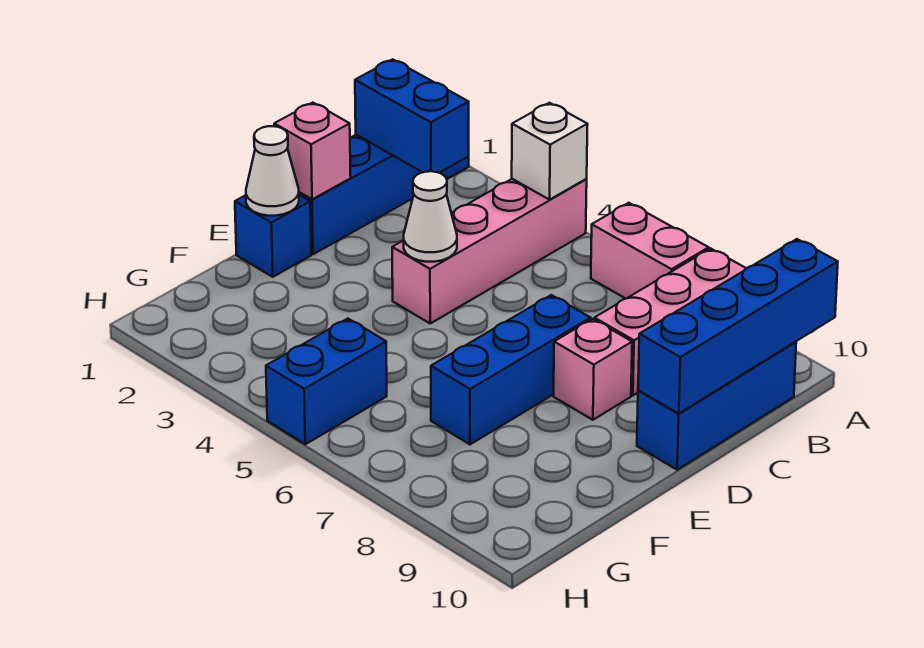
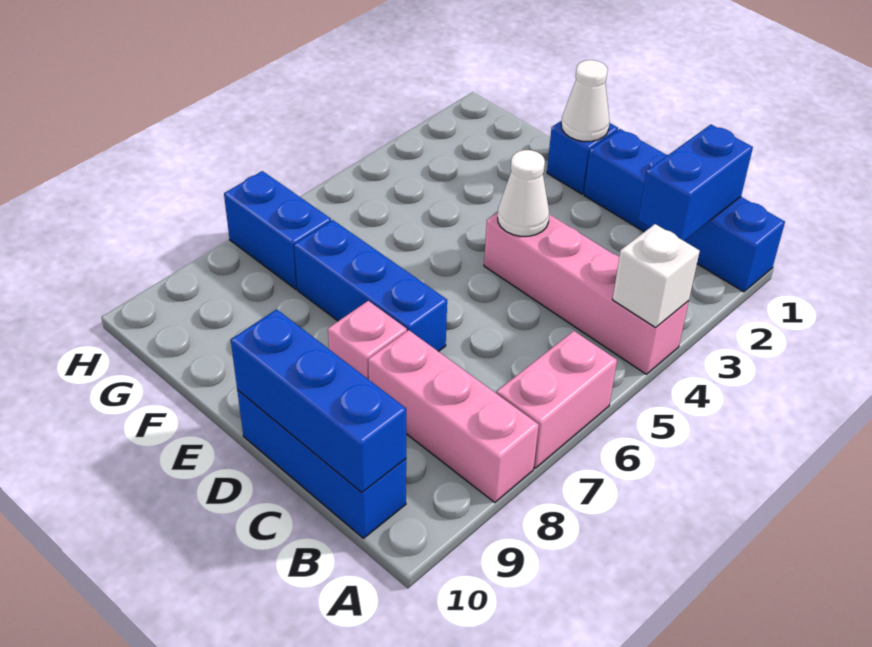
blue brick A10:D10 level 2 -> blue brick B10:D10 level 2
pink brick D1 level 2 -> none
blue brick G5:H5 level 1 -> blue brick G7:H7 level 1

